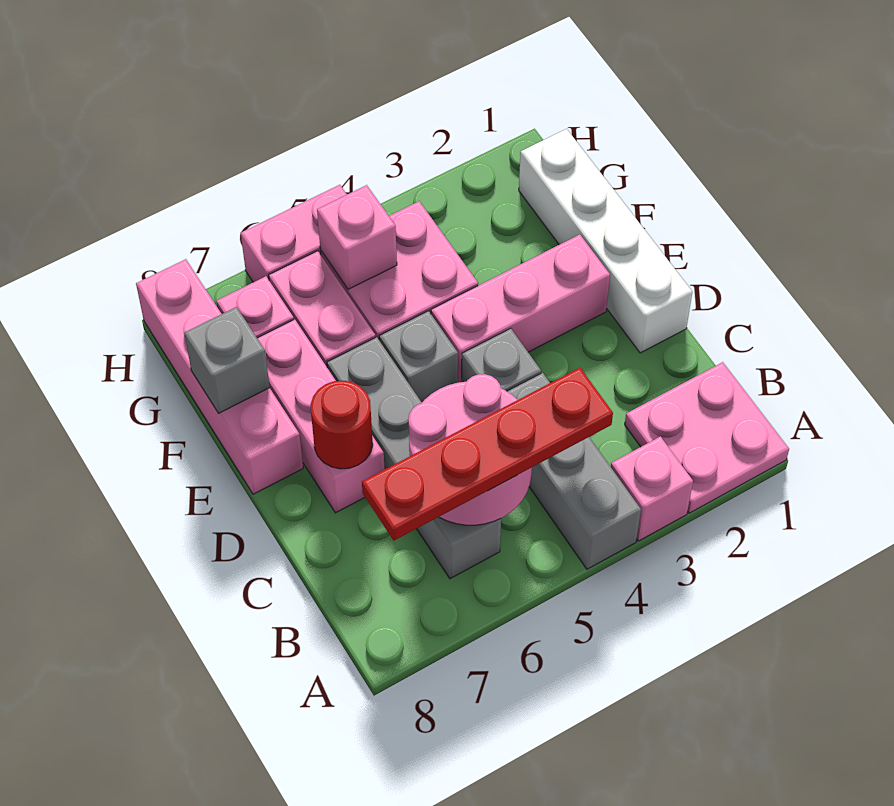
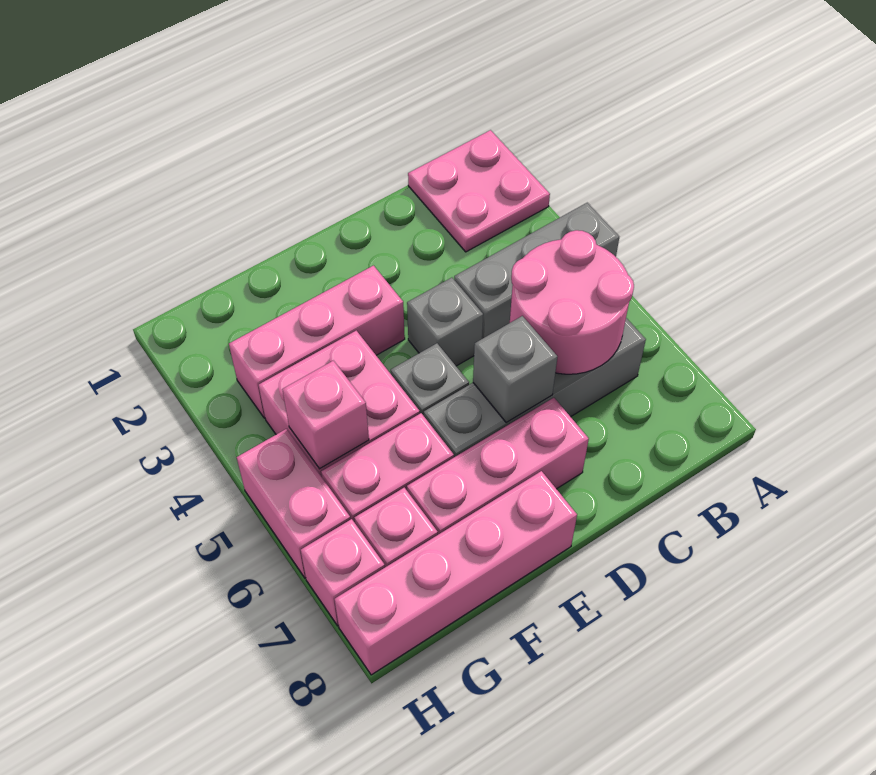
pink brick A3 level 1 -> pink brick H7 level 1
red plate B4:B7 level 3 -> none
white brick D1:G1 level 1 -> none
red round brick D7 level 2 -> none
pink brick E2:E4 level 1 -> pink brick E3:G3 level 1
grey brick F8 level 2 -> grey brick D6 level 2

